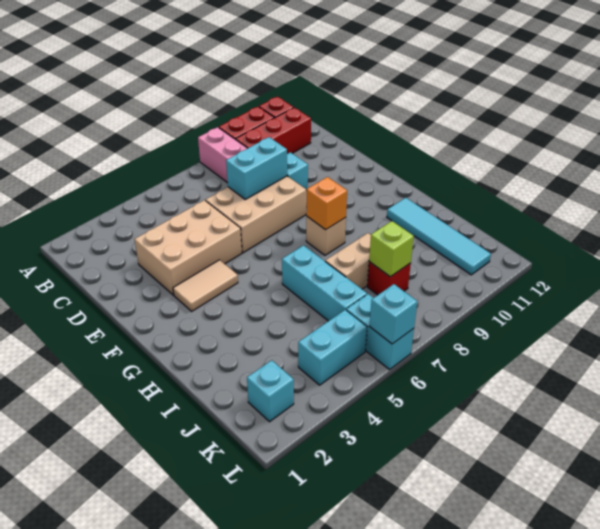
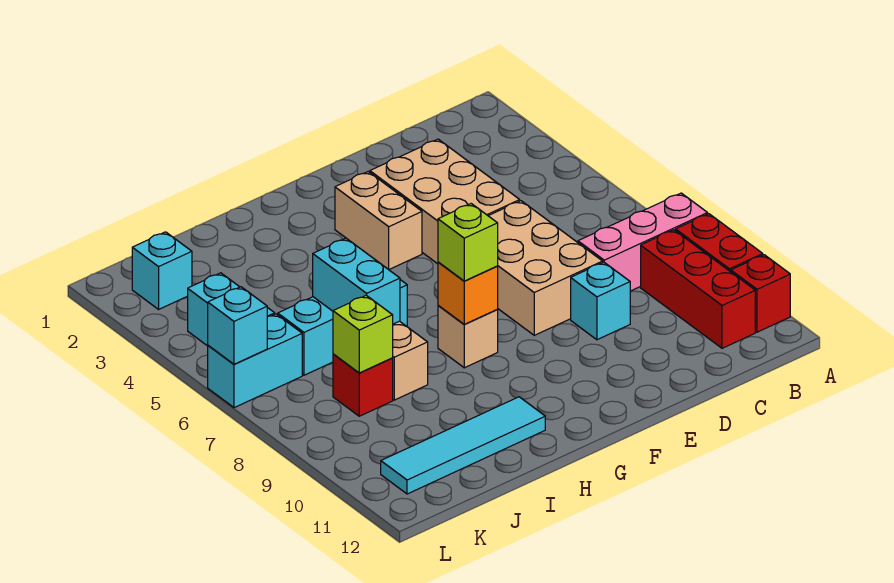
cyan brick D7:D8 level 2 -> cyan brick I6:I7 level 2
tan tile F3:F4 level 1 -> tan brick F3:F4 level 1
none -> lime brick G8 level 3

